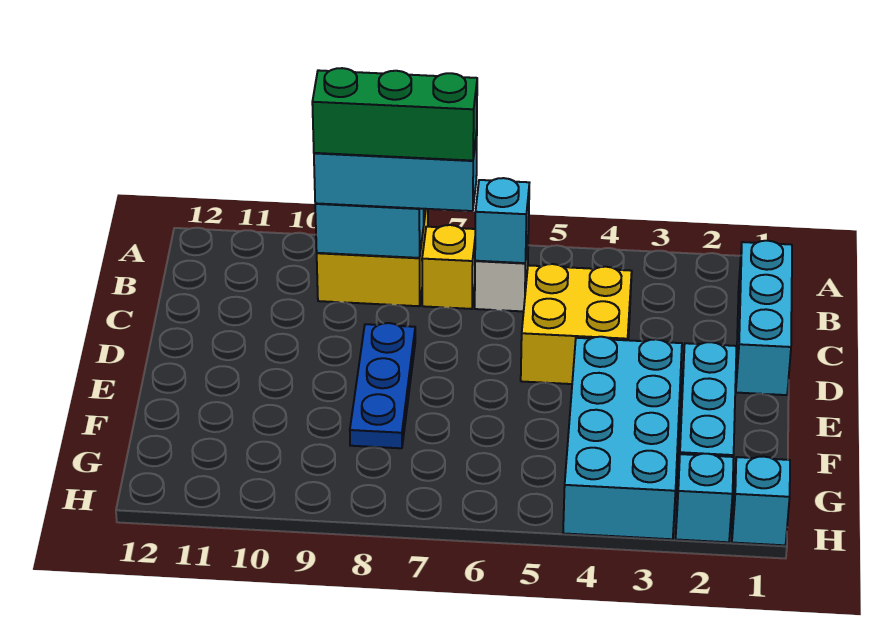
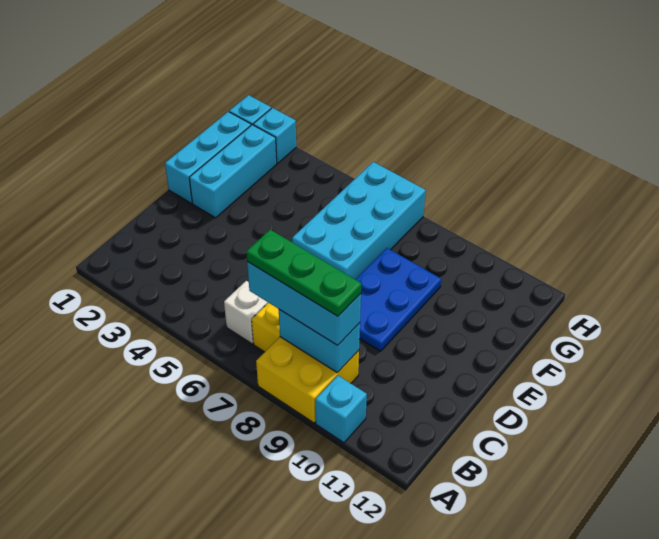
cyan brick B1:D1 level 1 -> cyan brick E1:G1 level 1
cyan brick B6 level 2 -> cyan brick A10 level 1
green brick B7:B9 level 4 -> green plate B7:B9 level 4
yellow brick C4:D5 level 1 -> none
blue plate D8:F8 level 1 -> blue plate D8:F9 level 1
cyan brick E3:H4 level 1 -> cyan brick E6:H7 level 1

